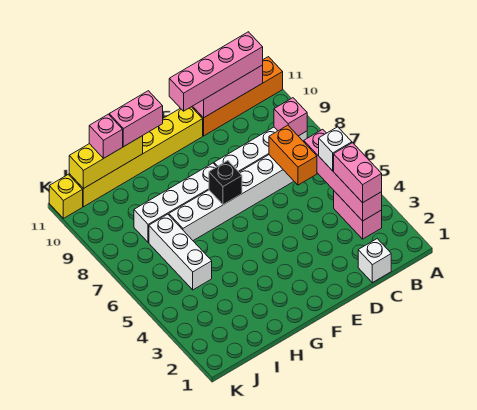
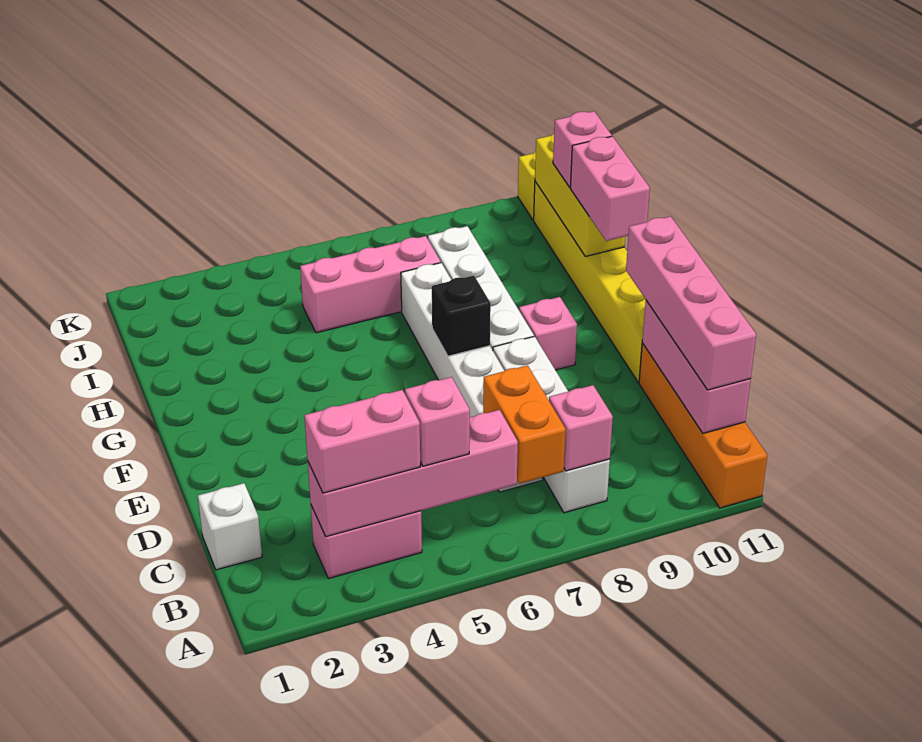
white brick B5 level 3 -> pink brick B5 level 3
orange brick C6:C7 level 2 -> orange brick B7:C7 level 2
none -> pink brick F9 level 1
white brick I5:I7 level 1 -> pink brick I5:I7 level 1

